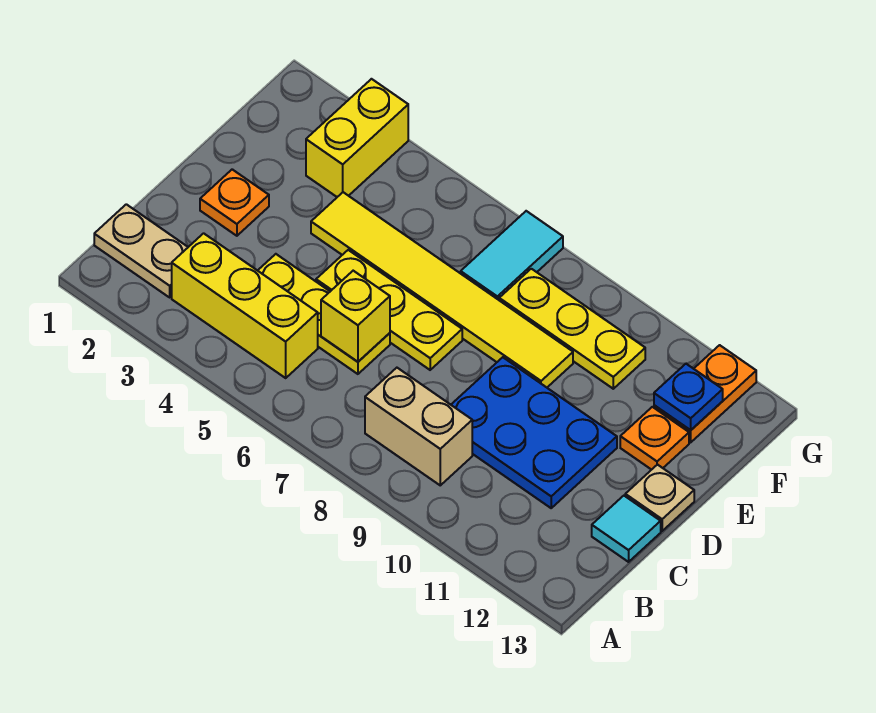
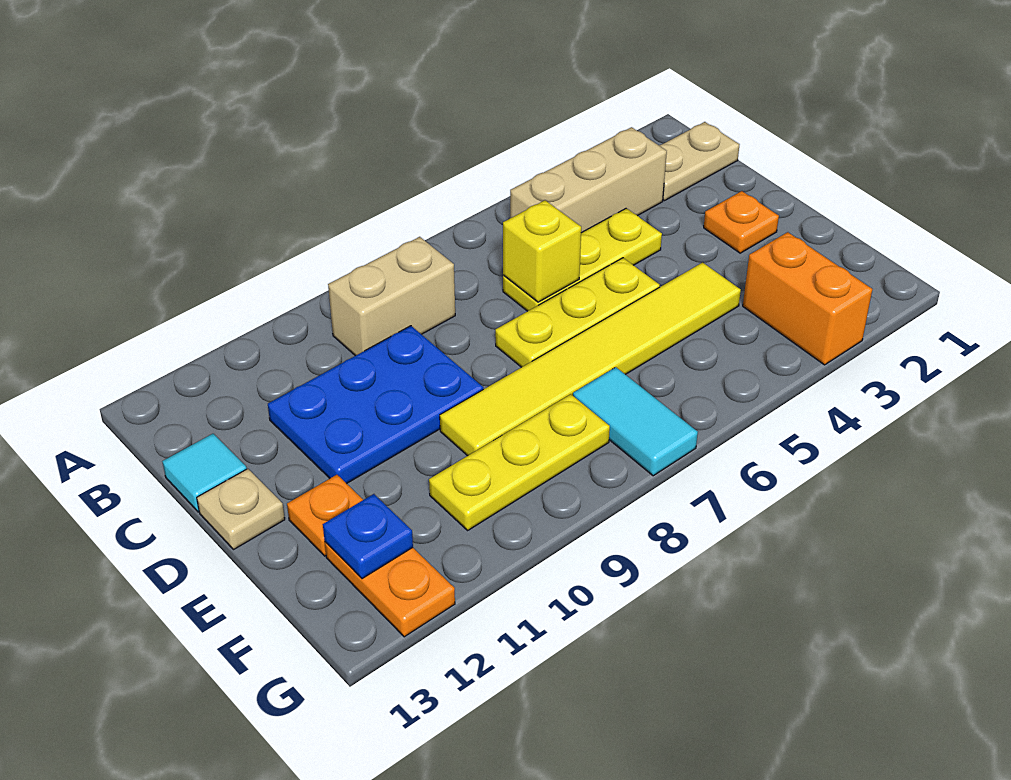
yellow brick B3:B5 level 1 -> tan brick B3:B5 level 1
yellow brick F3:G3 level 1 -> orange brick F3:G3 level 1

